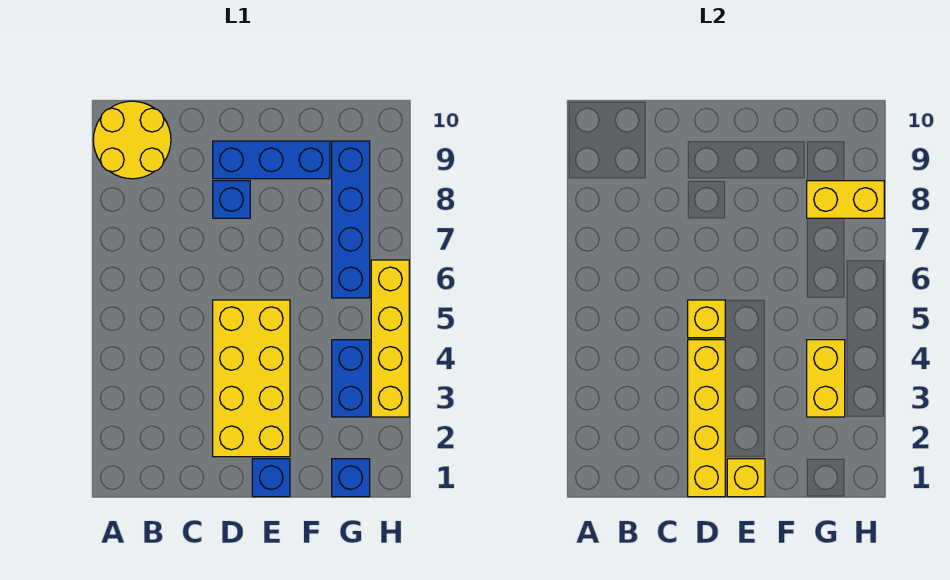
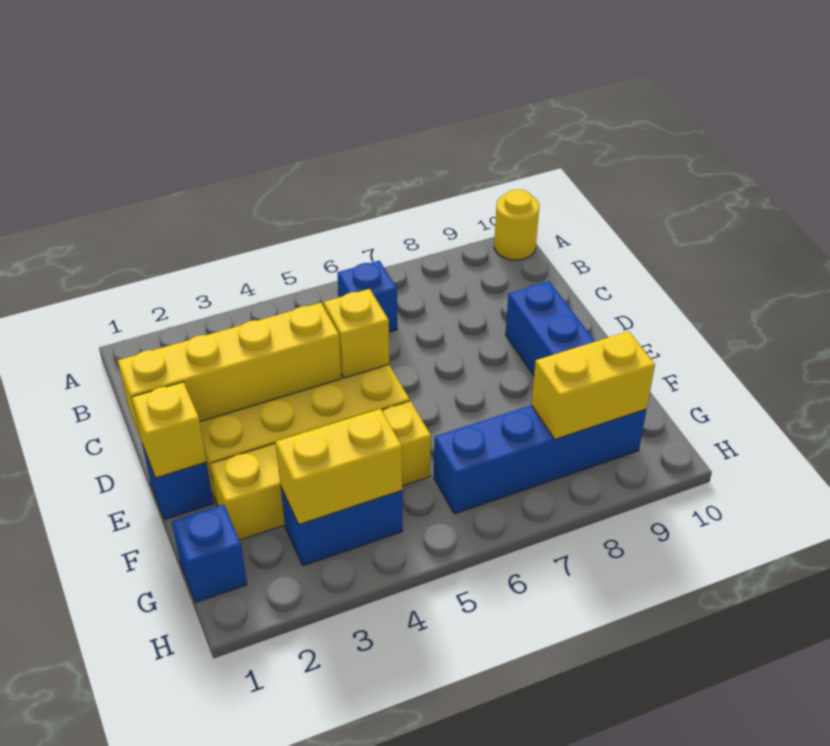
yellow round brick A9:B10 level 1 -> yellow round brick A10 level 1
blue brick D8 level 1 -> blue brick B6 level 1
yellow brick G8:H8 level 2 -> yellow brick G8:G9 level 2
yellow brick H3:H6 level 1 -> yellow brick F2:F5 level 1

